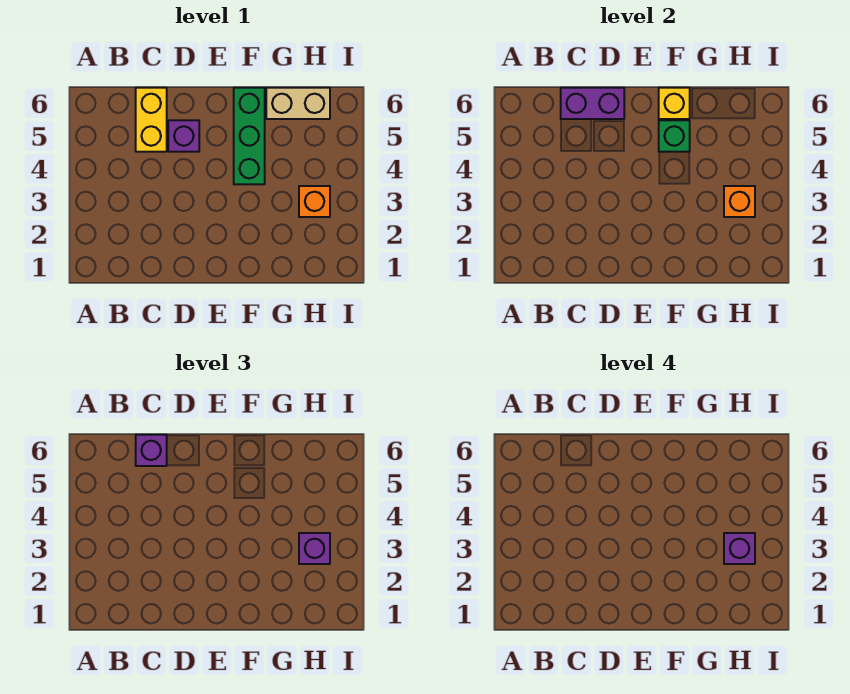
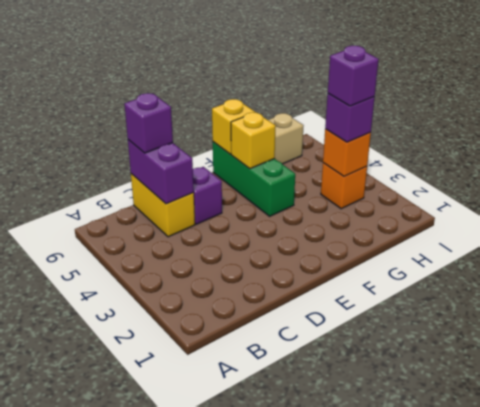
purple brick C6:D6 level 2 -> purple brick C5:C6 level 2
green brick F5 level 2 -> yellow brick F5 level 2

